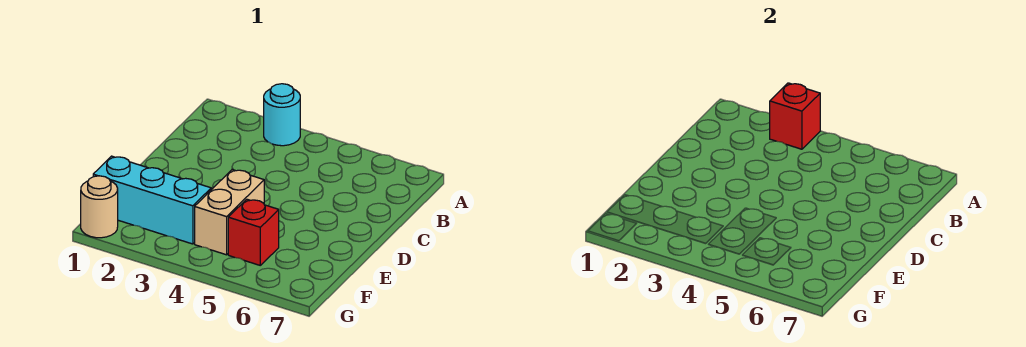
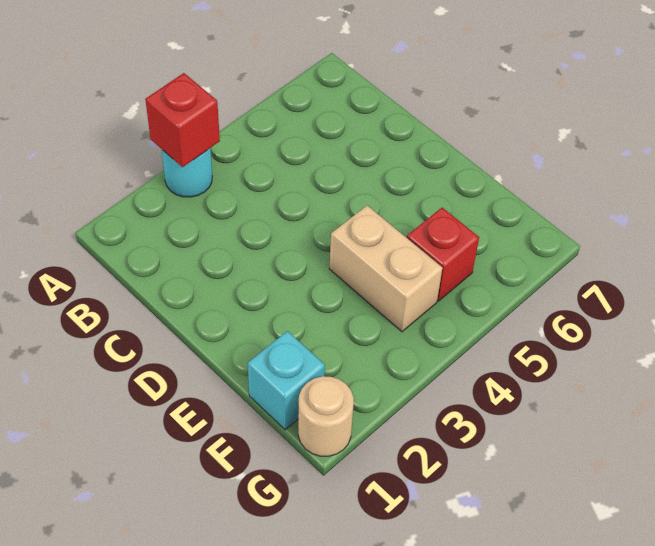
cyan brick F1:F3 level 1 -> cyan brick F1 level 1

